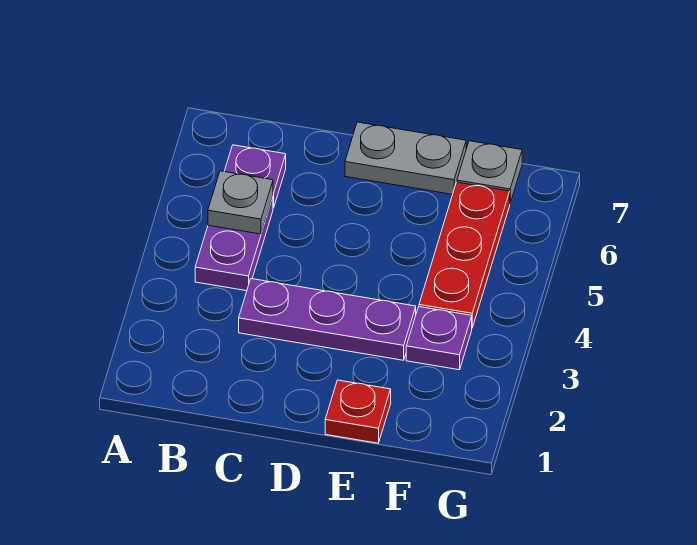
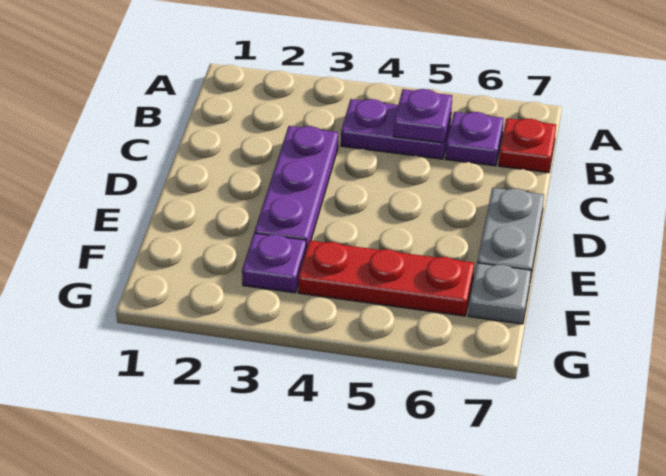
grey plate B5 level 2 -> purple plate B5 level 2
red plate E1 level 1 -> red plate B7 level 1

